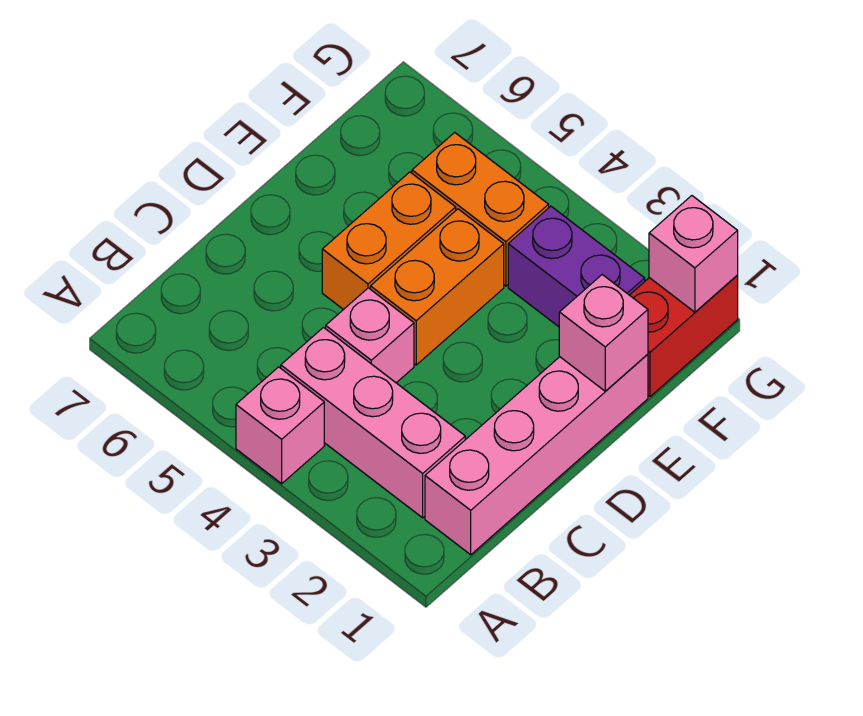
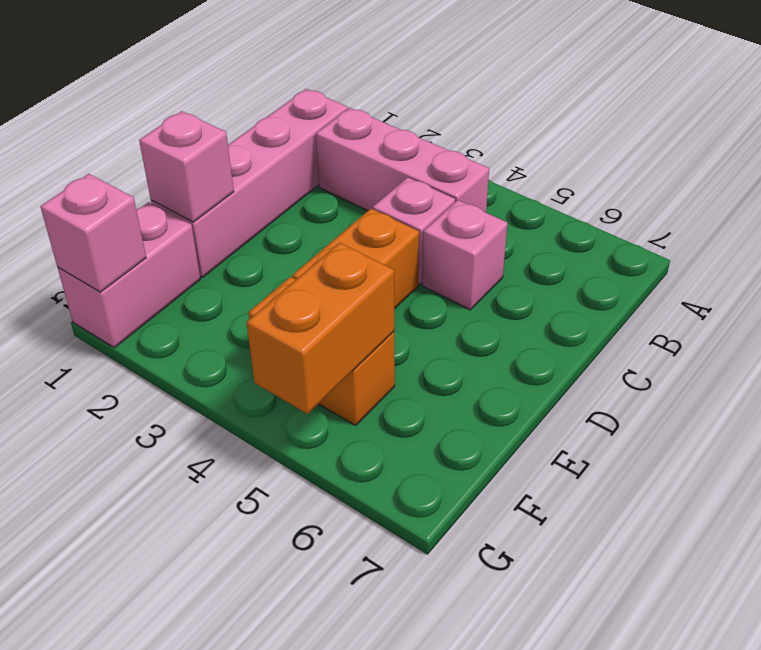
pink brick A4 level 1 -> pink brick C5 level 1
orange brick D5:E5 level 1 -> orange brick F5:G5 level 2
red brick F1:G1 level 1 -> pink brick F1:G1 level 1
purple brick F2:F3 level 1 -> none

